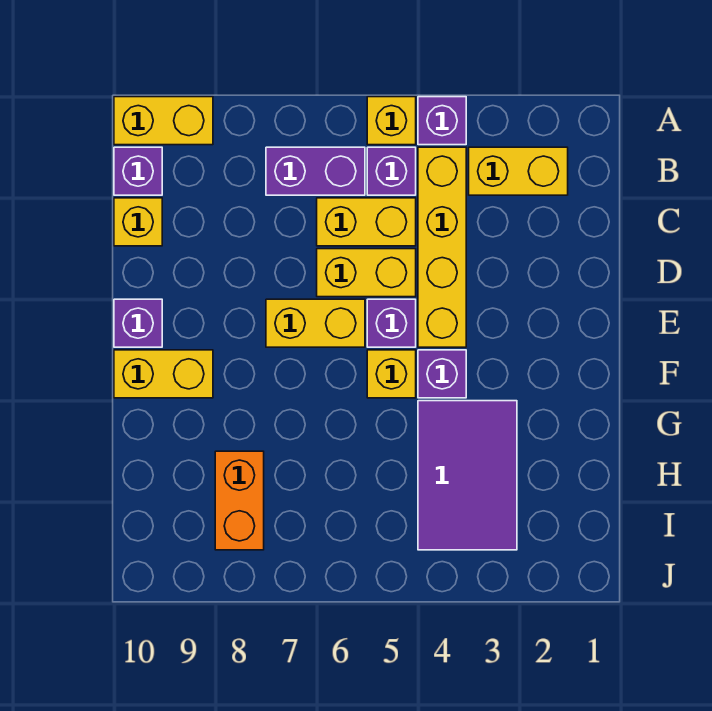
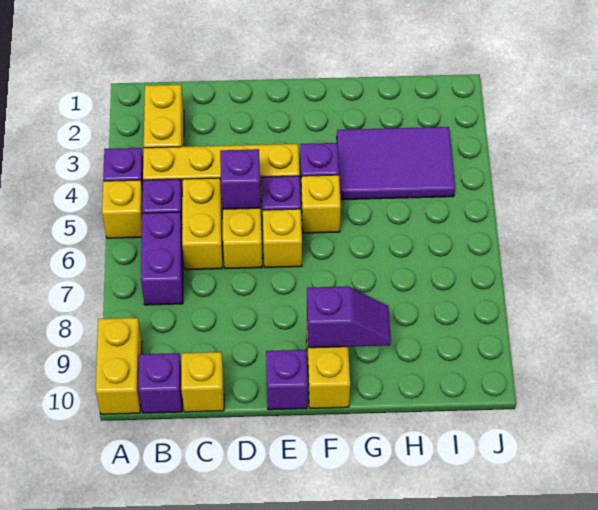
none -> purple brick D5 level 2
yellow brick E6:E7 level 1 -> yellow brick E6 level 1
none -> purple slope F9:G9 level 2 top F
orange brick H8:I8 level 1 -> none

